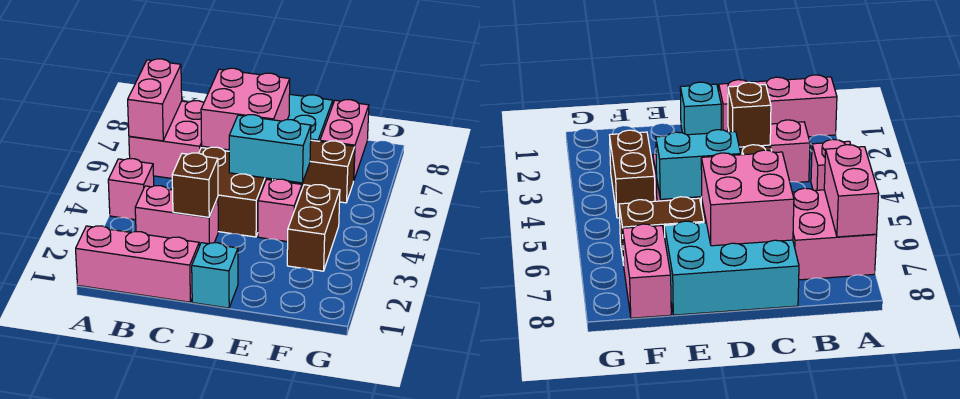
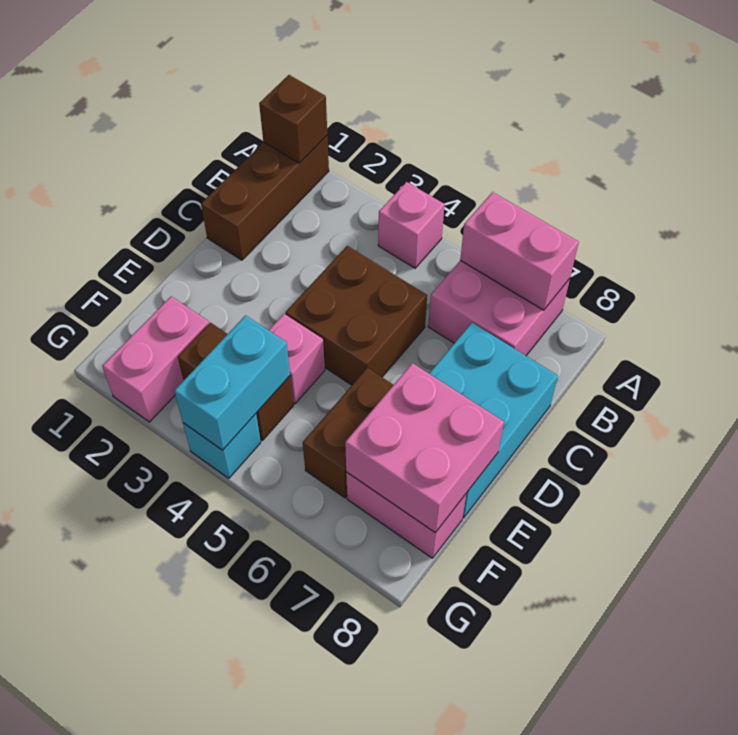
pink brick A1:C1 level 1 -> brown brick A1:C1 level 1
pink brick B3:C3 level 1 -> pink brick F2:G2 level 1
brown brick C3 level 2 -> brown brick A1 level 2
pink brick C6:D7 level 2 -> pink brick E7:F8 level 2
cyan brick D1 level 1 -> cyan brick G4 level 1
cyan brick D5:E5 level 2 -> cyan brick F4:G4 level 2

